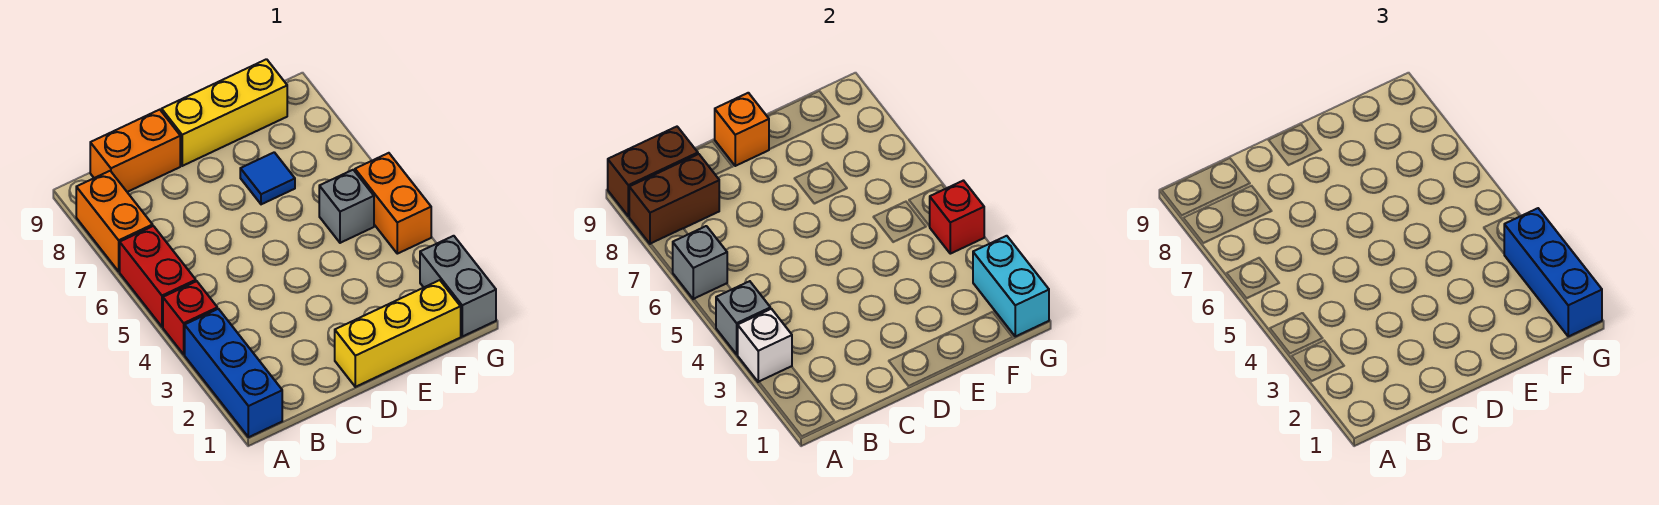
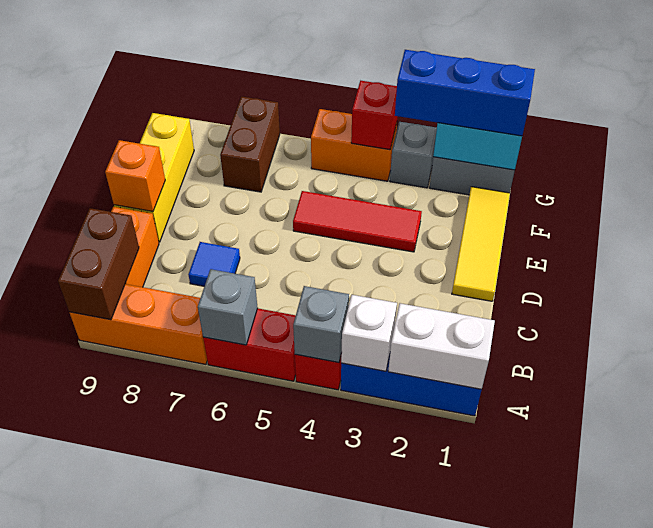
none -> white brick A1:A2 level 2
orange brick A7:A8 level 1 -> orange brick A7:A9 level 1
brown brick A8:B8 level 2 -> brown brick F7:G7 level 1
yellow brick D1:F1 level 1 -> yellow tile D1:F1 level 1
none -> red tile E3:E5 level 1
blue tile E7 level 1 -> blue tile C7 level 1
grey brick F5 level 1 -> grey brick G3 level 1

